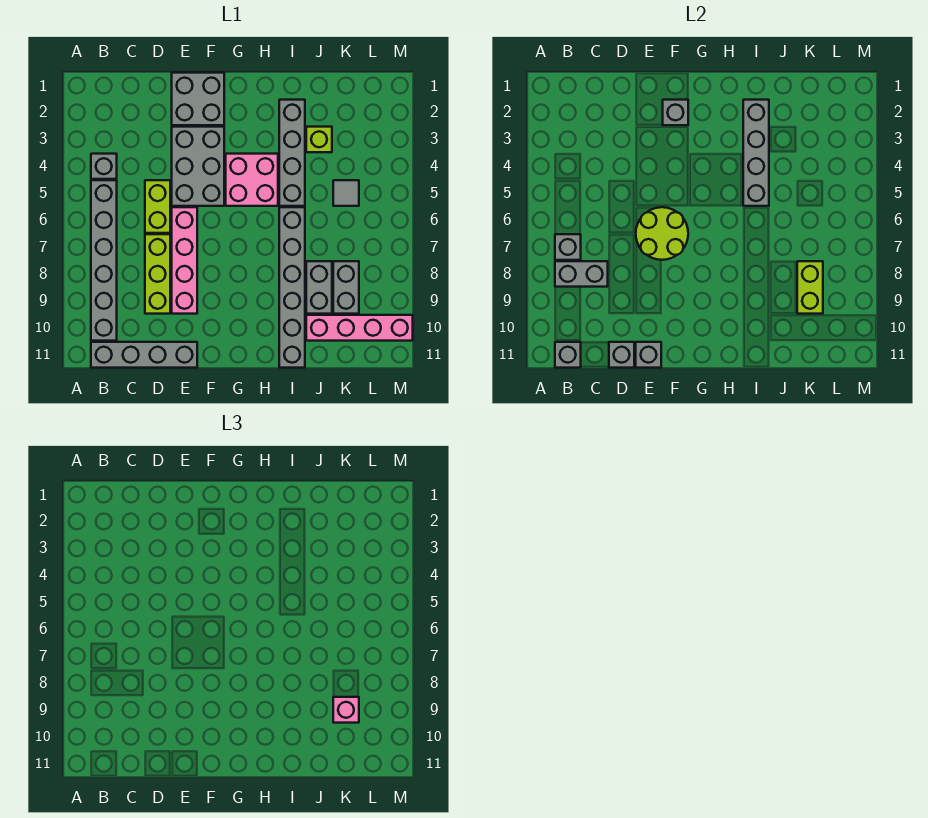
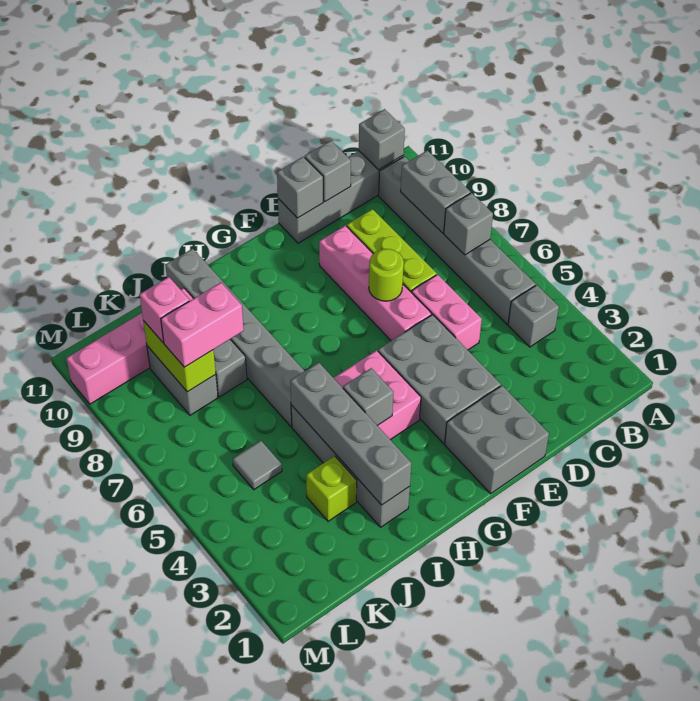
grey brick B8:C8 level 2 -> grey brick B8:B9 level 2
lime brick D5:D6 level 1 -> pink brick D5:D6 level 1
lime round brick E6:F7 level 2 -> lime round brick E7 level 2
grey brick F2 level 2 -> grey brick H4 level 2
none -> pink brick J8:K8 level 3

